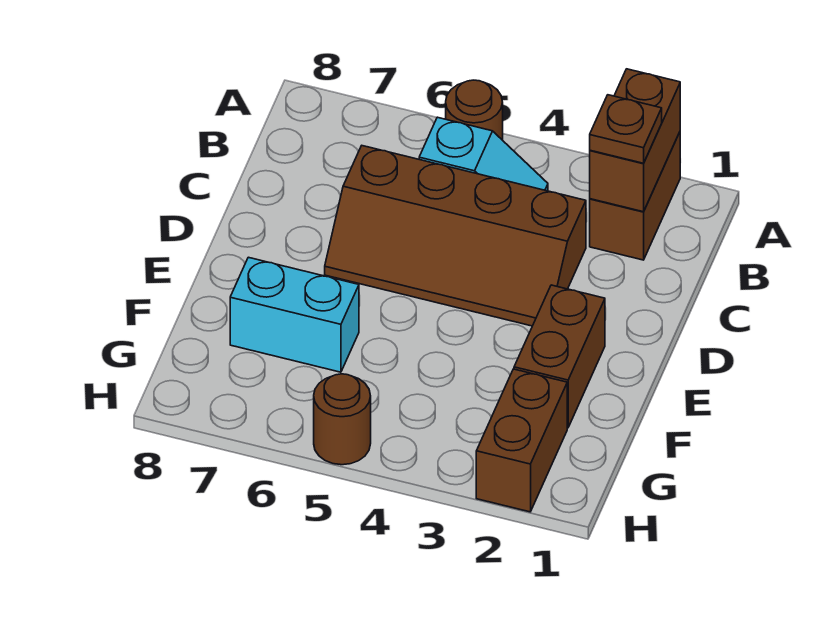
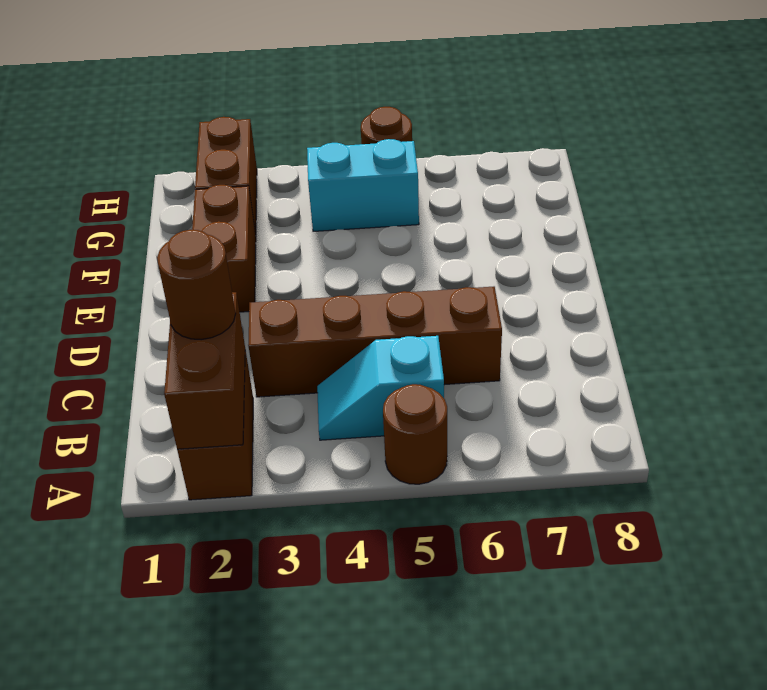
brown plate B2 level 3 -> brown round brick B2 level 3
cyan brick F6:F7 level 1 -> cyan brick G4:G5 level 1

